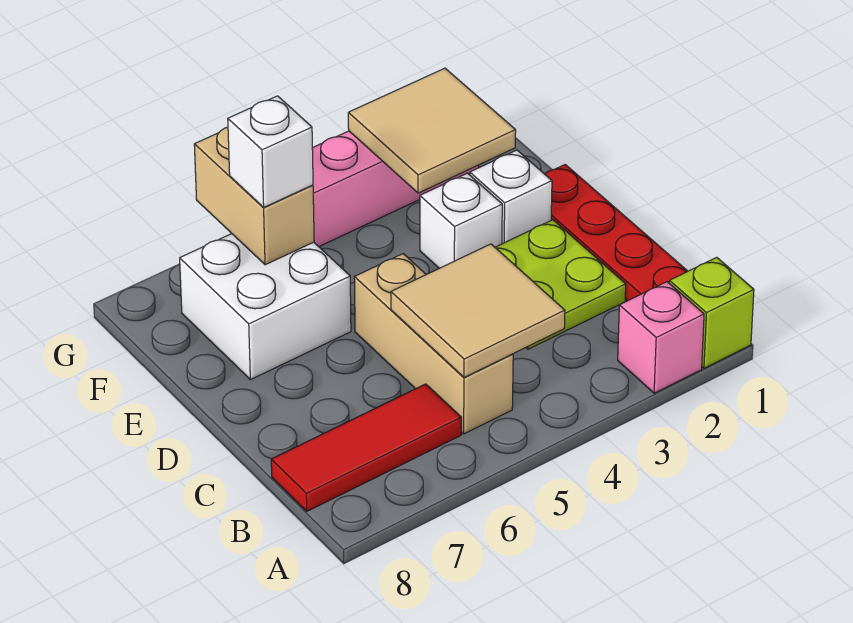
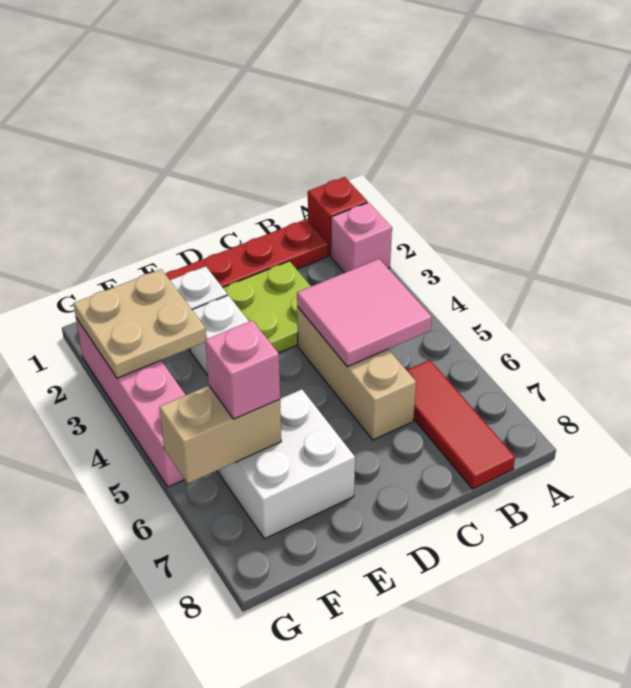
lime brick A1 level 1 -> red brick A1 level 1
tan tile B4:C5 level 2 -> pink tile B4:C5 level 2
tan brick B5:D5 level 1 -> tan brick C4:C6 level 1
tan tile F2:G3 level 2 -> tan plate F2:G3 level 2
white brick F6 level 3 -> pink brick F6 level 3

